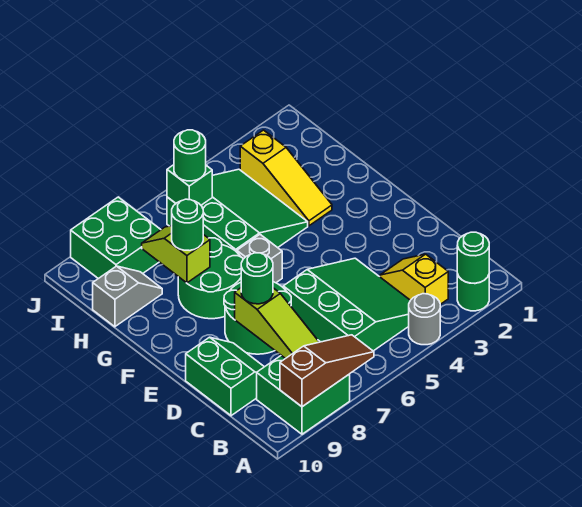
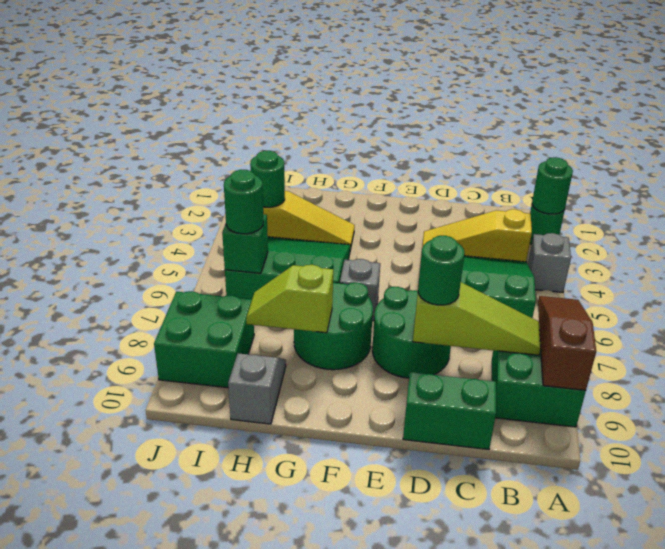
grey round brick A4 level 1 -> grey brick A4 level 1
yellow slope B3:C3 level 1 top B -> yellow slope B3:D3 level 1 top B
green round brick G8 level 3 -> green round brick I3 level 2

